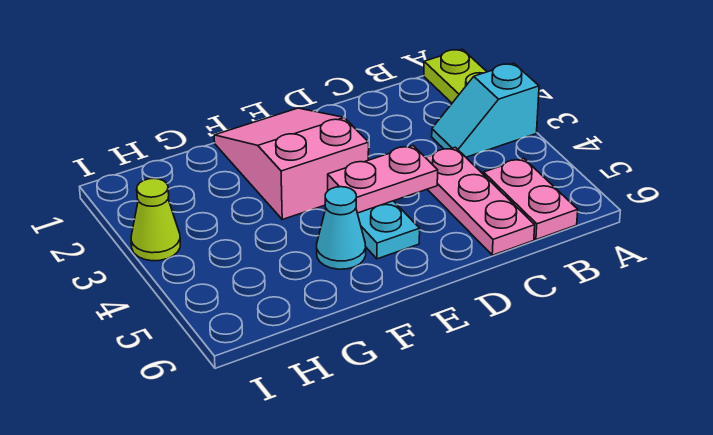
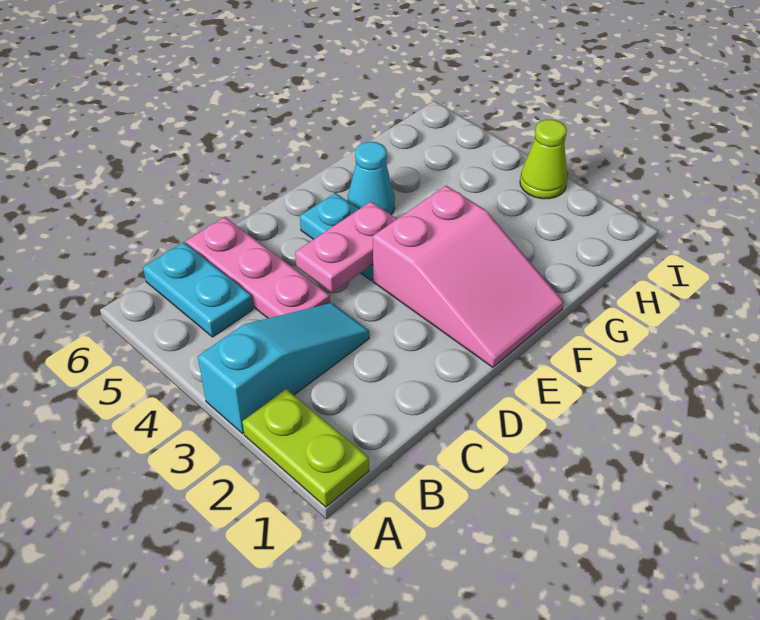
cyan slope A3:B3 level 1 top A -> cyan slope A3:C3 level 1 top A
pink plate B5:B6 level 1 -> cyan plate B5:B6 level 1

